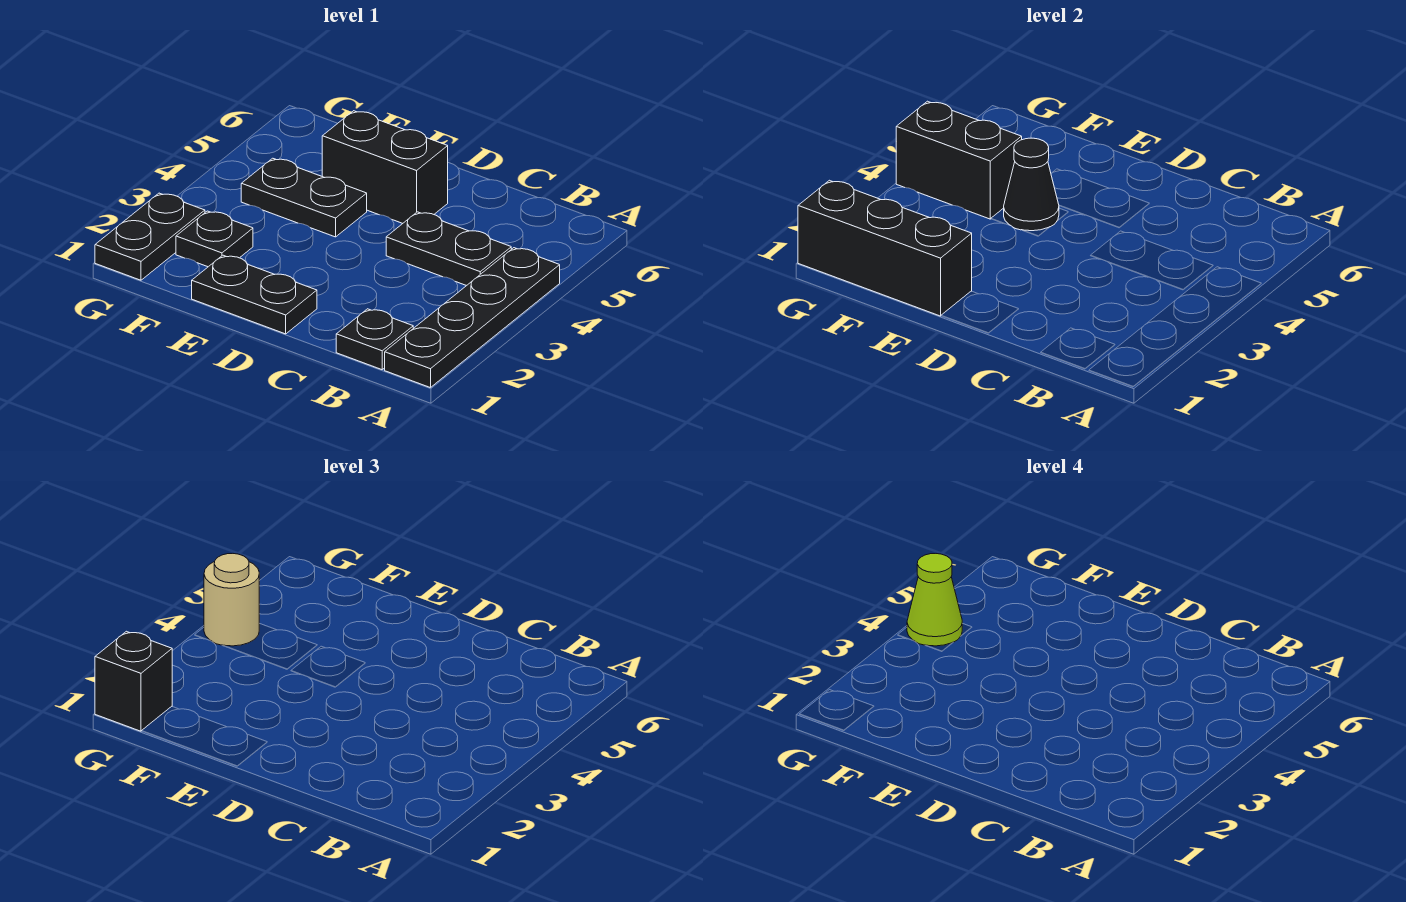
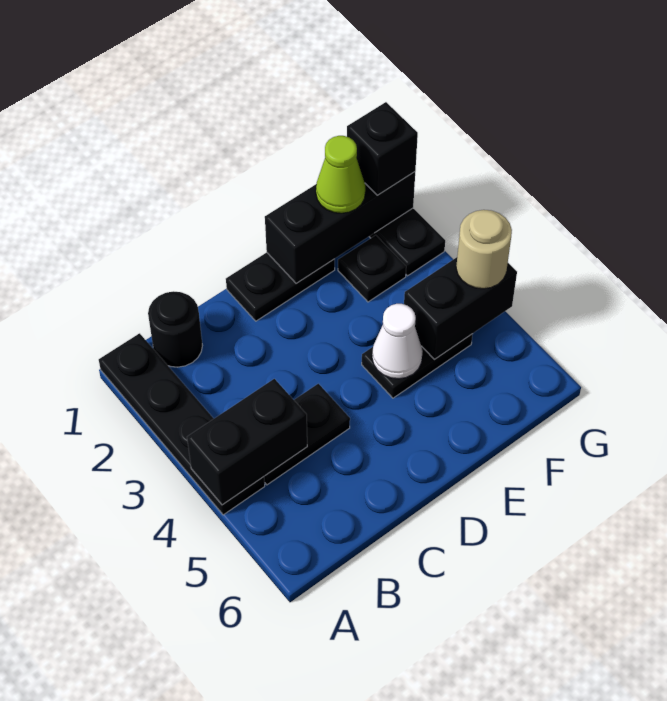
black plate B1 level 1 -> black round brick B1 level 1
black brick D5:E5 level 1 -> black brick A4:B4 level 2
black cone E4 level 2 -> white cone E4 level 2
lime cone G4 level 4 -> lime cone F1 level 3

